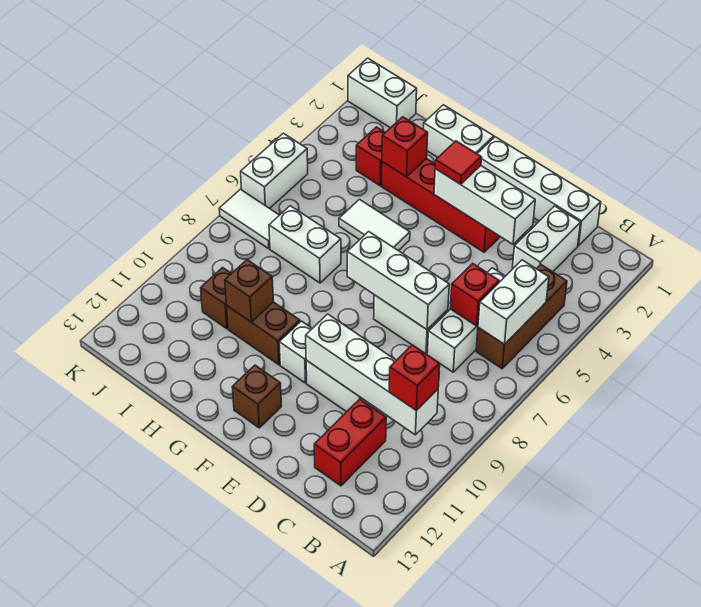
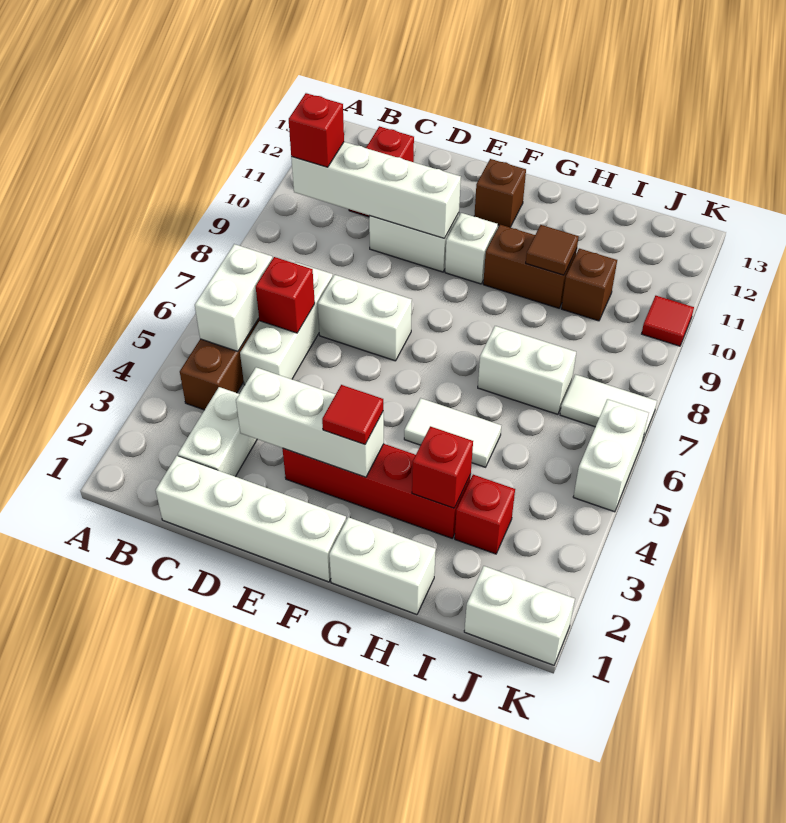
white brick D7:F7 level 2 -> none
brown brick H10 level 2 -> brown tile H10 level 2
none -> red tile K10 level 1

